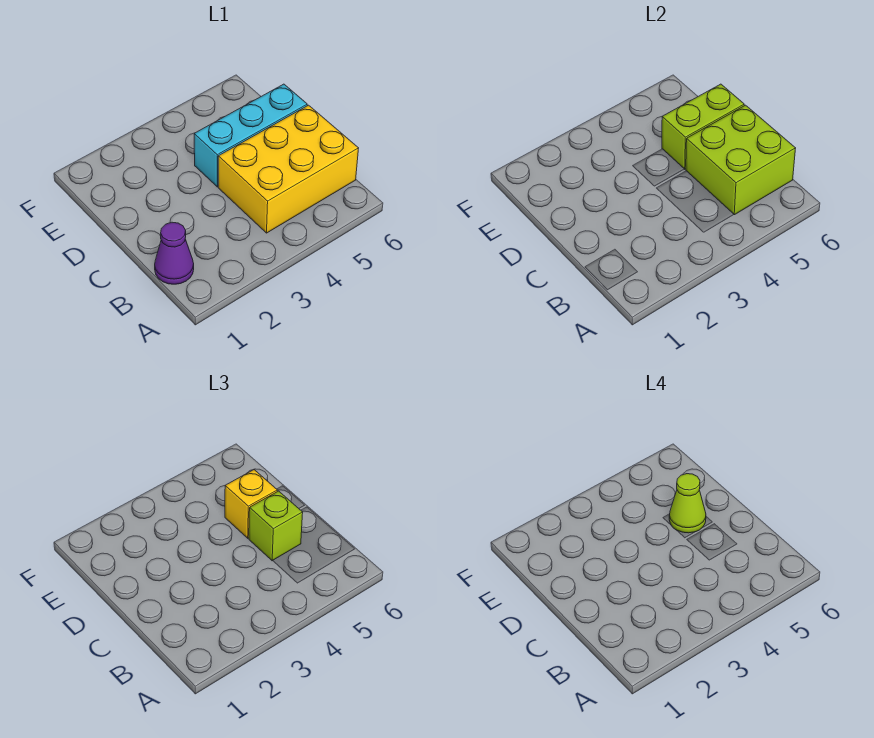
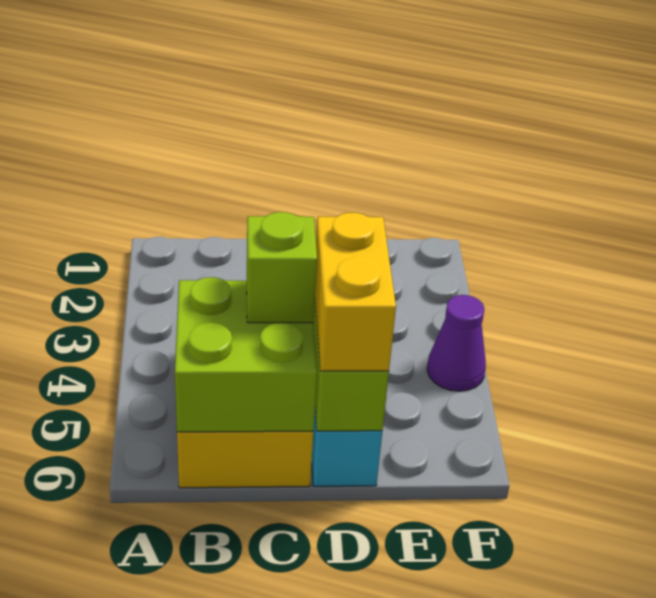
purple cone B1 level 1 -> purple cone F4 level 1
yellow brick D5 level 3 -> yellow brick D5:D6 level 3
lime cone D5 level 4 -> none

